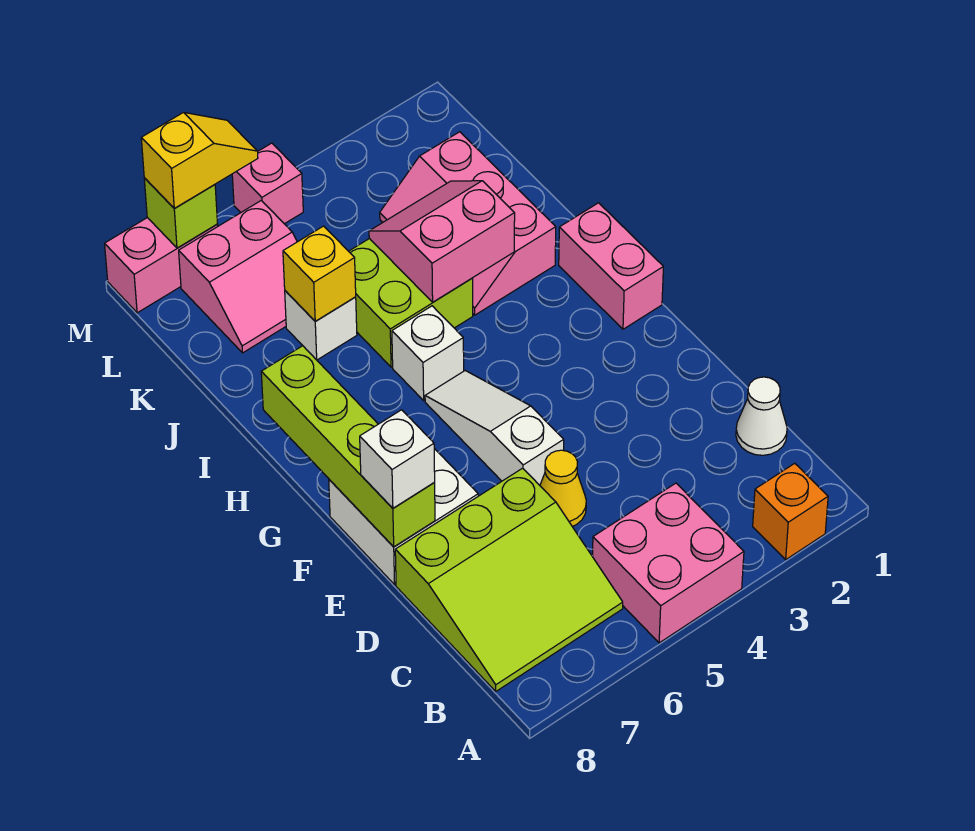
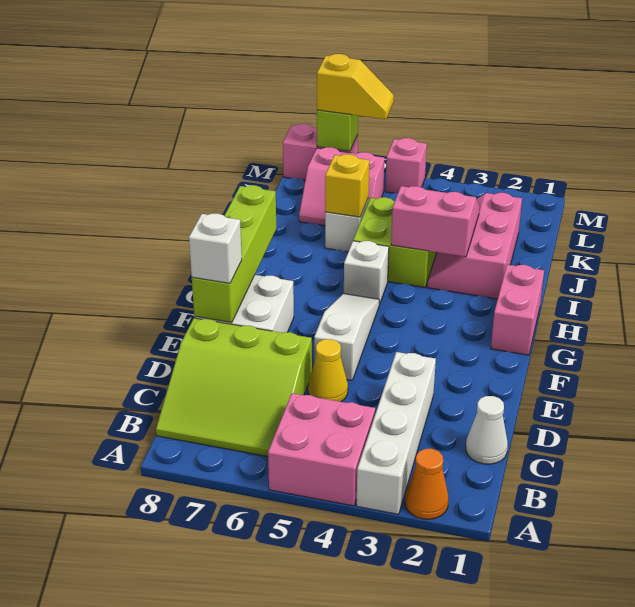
orange brick A2 level 1 -> orange cone A2 level 1
none -> white brick A3:D3 level 1

